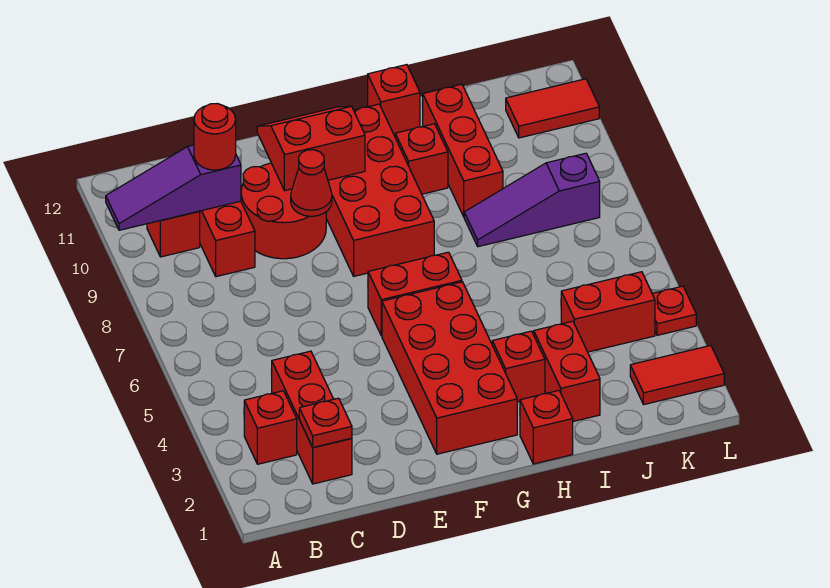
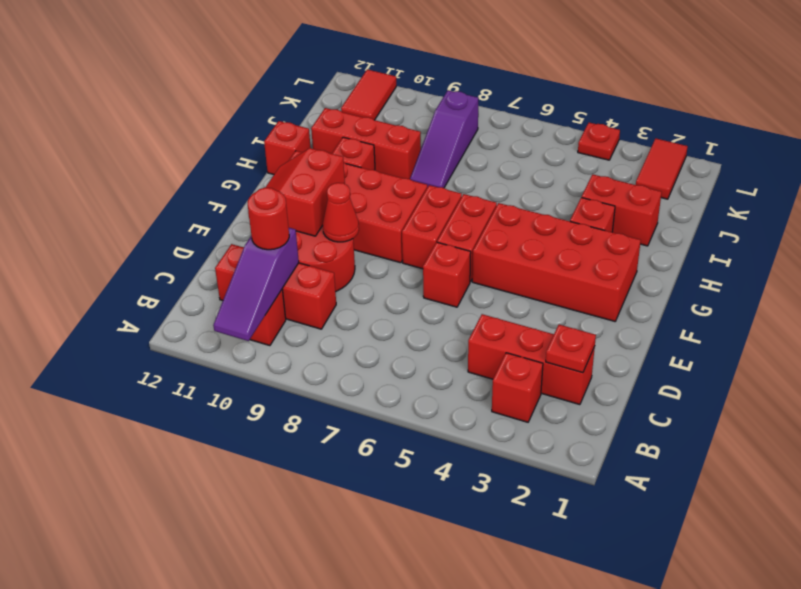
red brick H1 level 1 -> red brick E6 level 1
red brick J4:K4 level 1 -> red brick F7:G7 level 1

